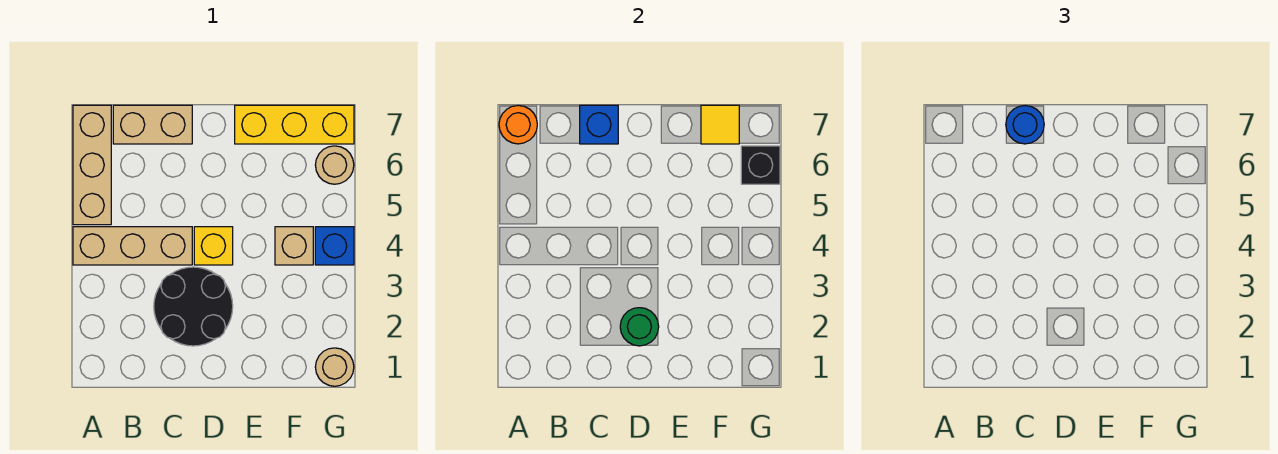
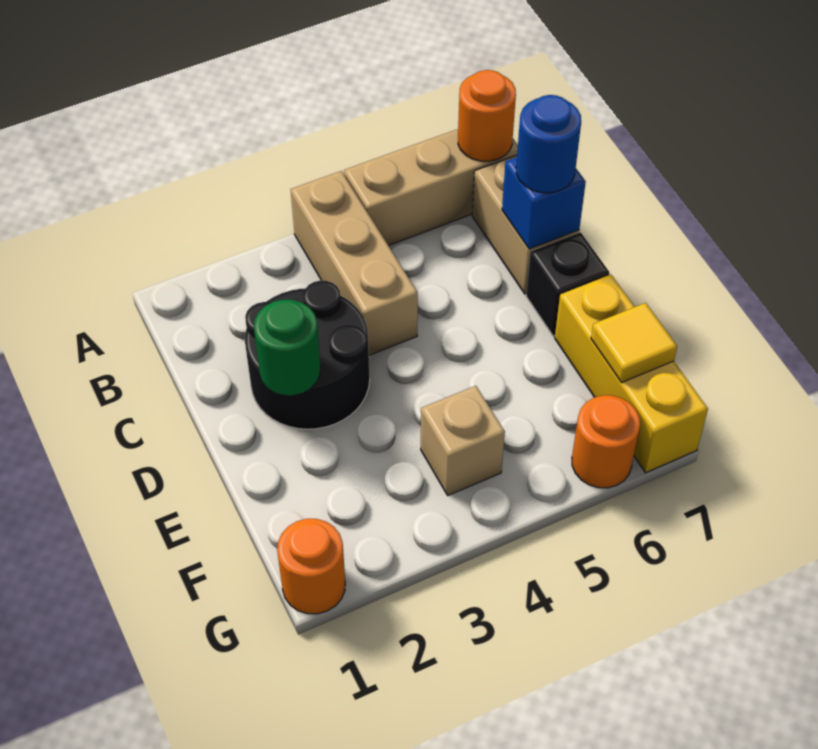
yellow brick D4 level 1 -> none
tan round brick G1 level 1 -> orange round brick G1 level 1
blue brick G4 level 1 -> none
tan round brick G6 level 1 -> orange round brick G6 level 1
black brick G6 level 2 -> black brick D7 level 1

